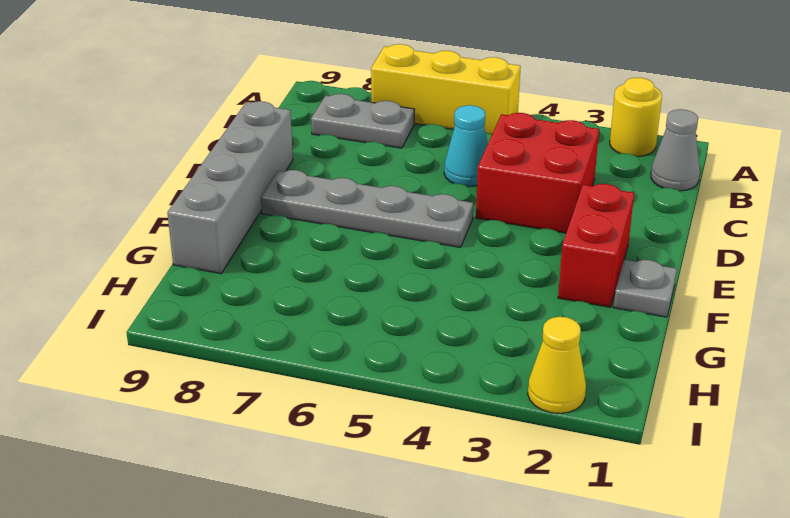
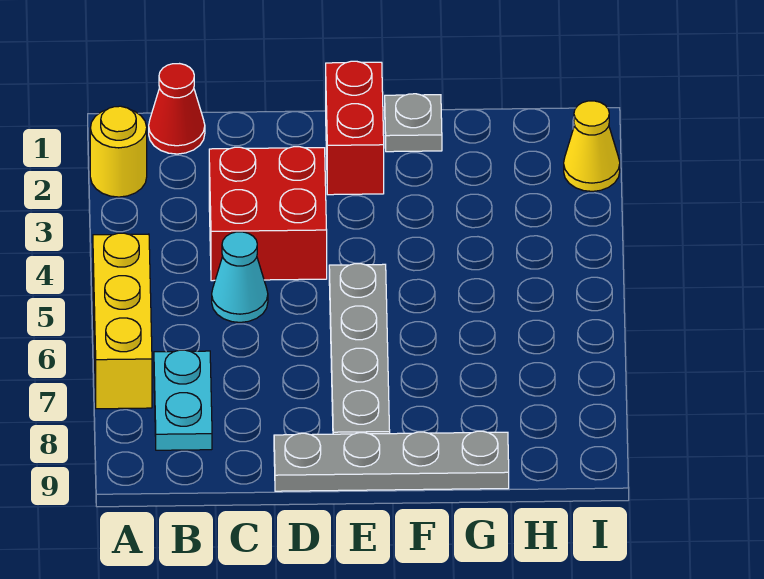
grey cone B1 level 1 -> red cone B1 level 1
grey plate B7:B8 level 1 -> cyan plate B7:B8 level 1
grey brick D9:G9 level 1 -> grey plate D9:G9 level 1
red brick E2:F2 level 1 -> red brick E1:E2 level 1

